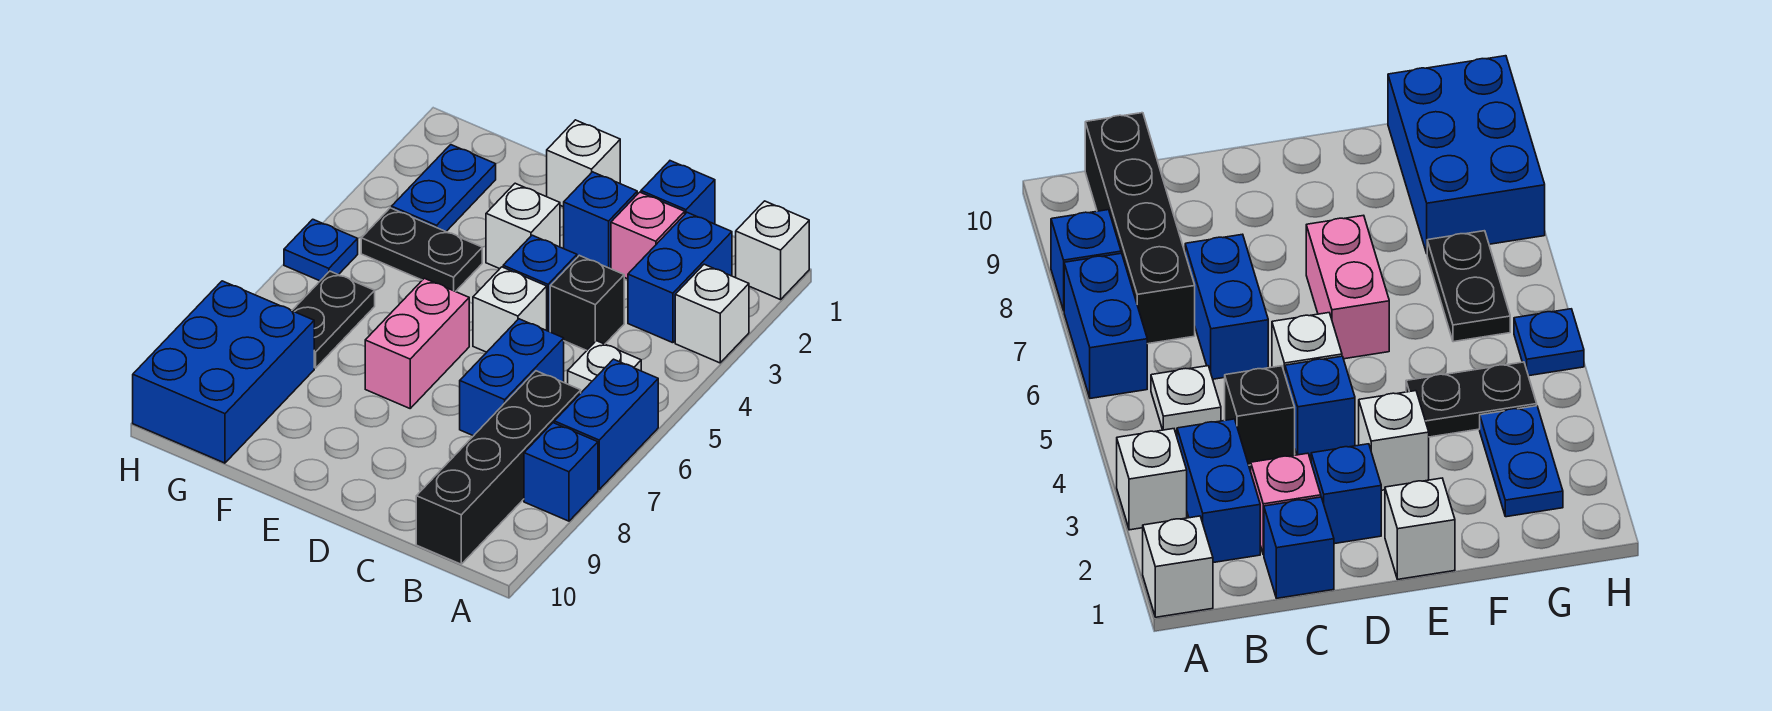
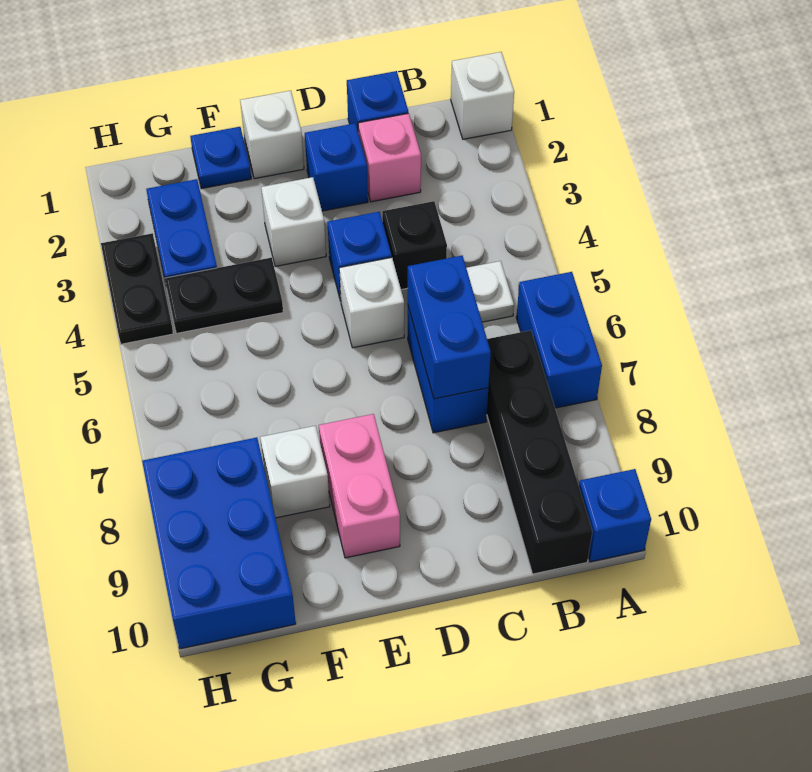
white brick A3 level 1 -> white brick F8 level 1
blue brick A8 level 1 -> blue brick A10 level 1
blue brick B2:B3 level 1 -> blue brick C6:C7 level 2
pink brick E6:E7 level 1 -> pink brick E8:E9 level 1
black plate G6:G7 level 1 -> black plate H3:H4 level 1
blue plate H5 level 1 -> blue plate F1 level 1

